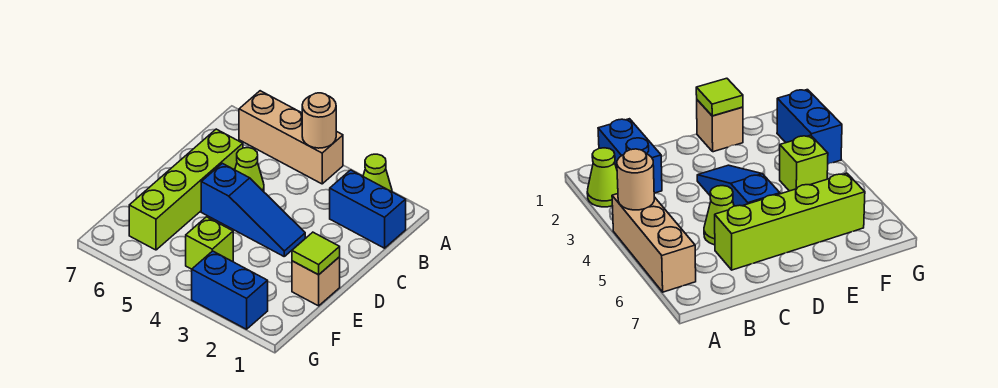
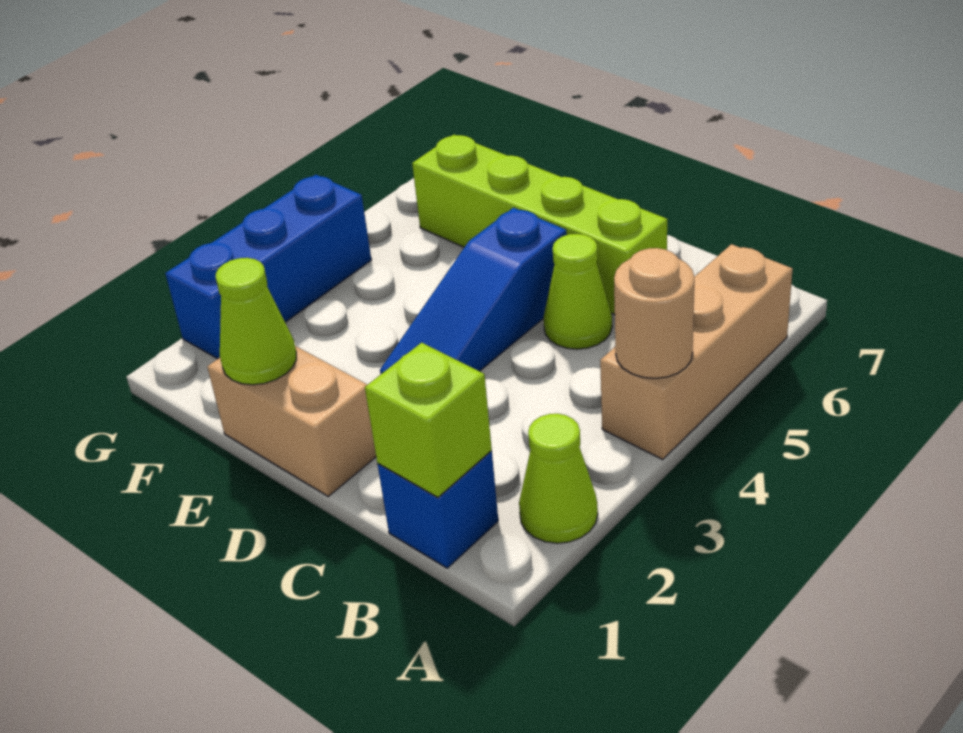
blue brick B1:B2 level 1 -> blue brick B1 level 1
tan brick E1 level 1 -> tan brick D1:E1 level 1
lime tile E1 level 2 -> lime cone E1 level 2
lime brick F4 level 1 -> lime brick B1 level 2
blue brick G2:G3 level 1 -> blue brick G2:G4 level 1

